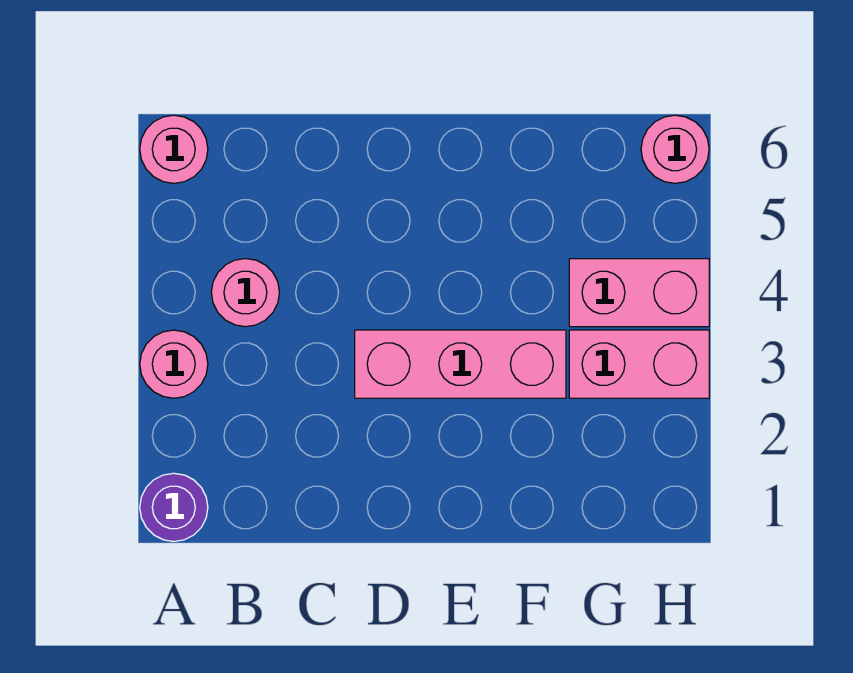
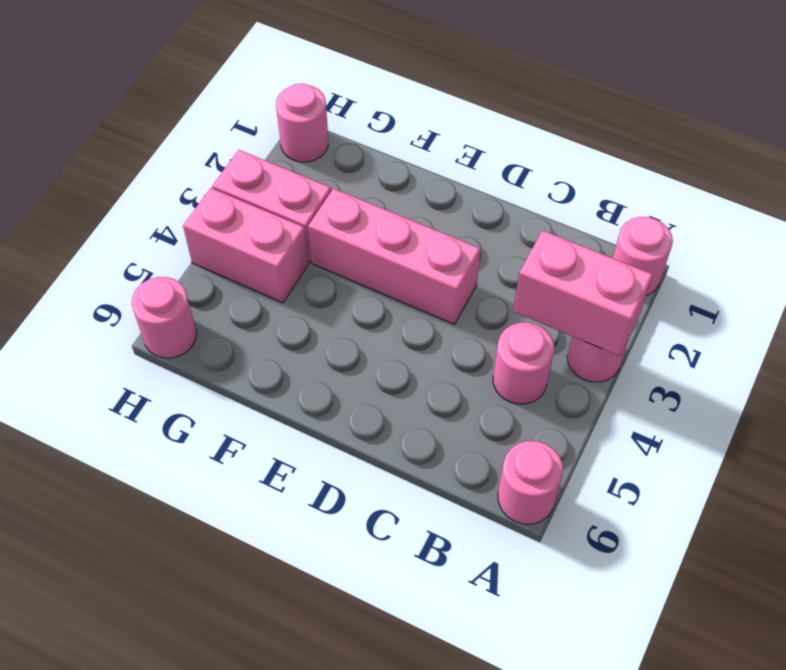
purple round brick A1 level 1 -> pink round brick A1 level 1
none -> pink brick A3:B3 level 2
none -> pink round brick H1 level 1

